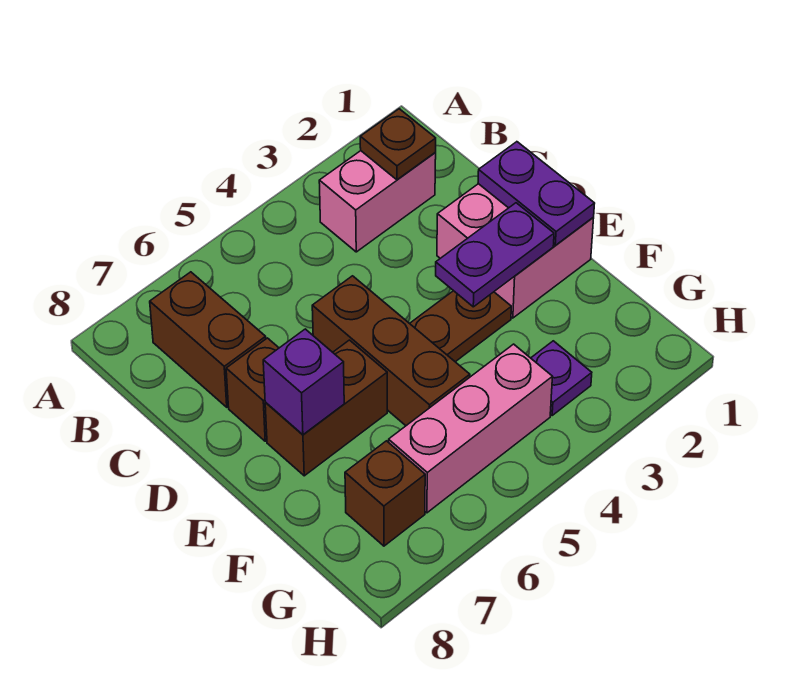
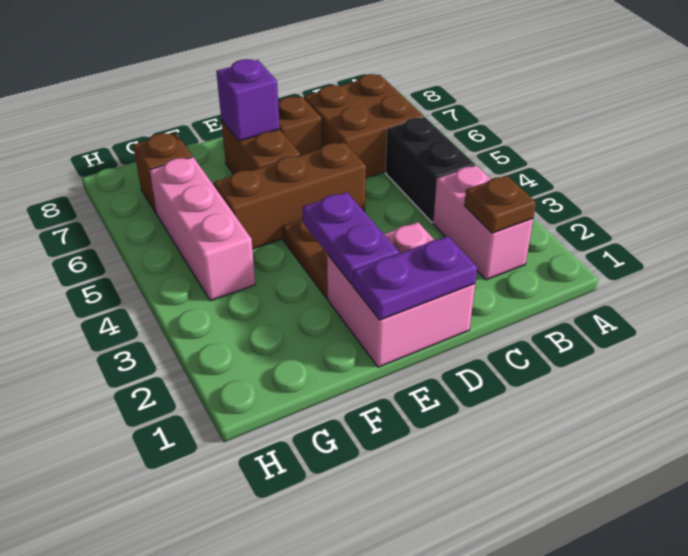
none -> black brick B4:B5 level 1
brown brick B7:C7 level 1 -> brown brick B6:C7 level 1
purple plate G3 level 1 -> none

